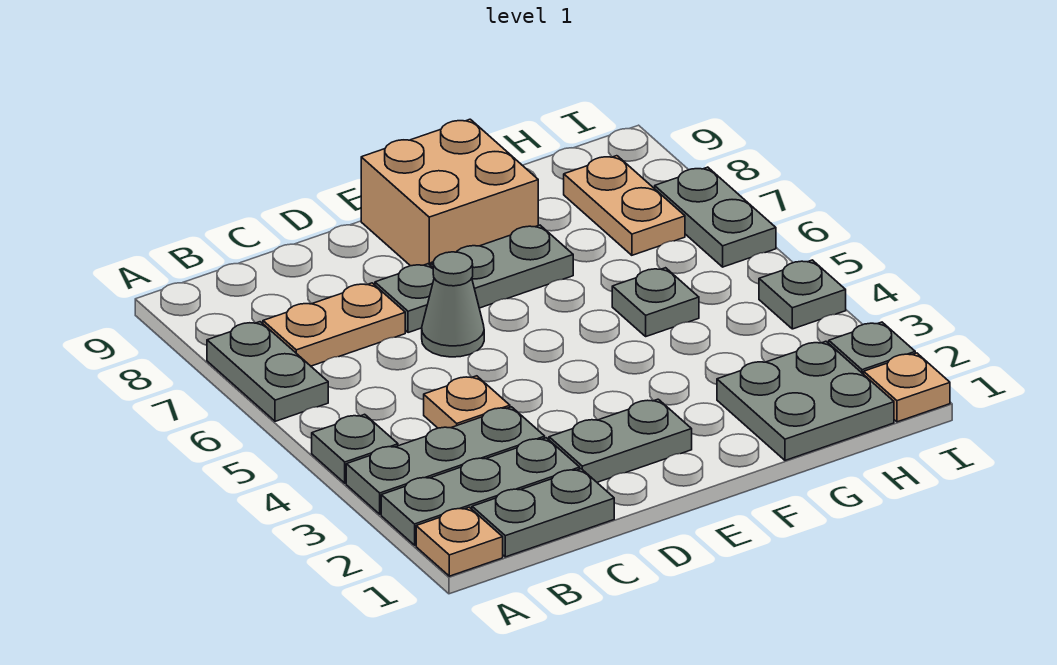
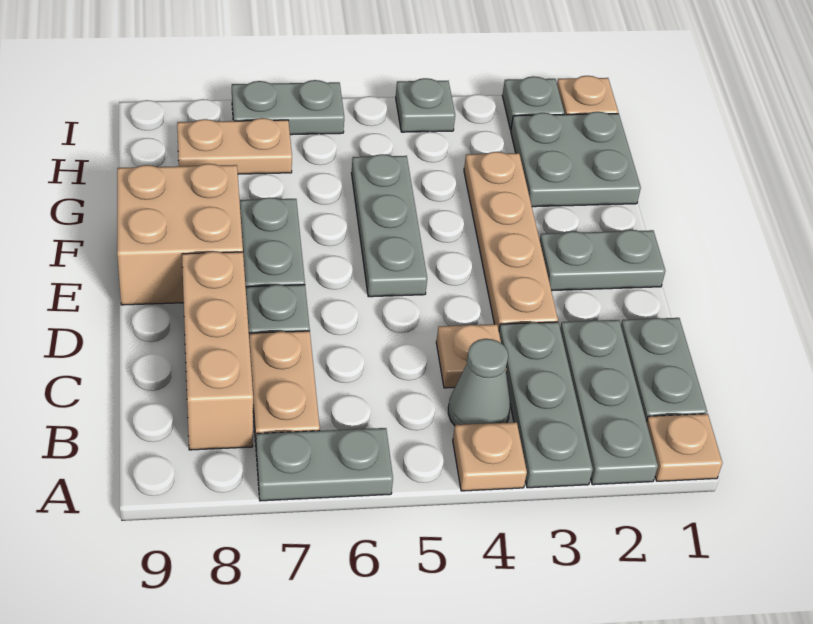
grey plate A4 level 1 -> tan plate A4 level 1
none -> tan brick B8:D8 level 1
grey plate D2:E2 level 1 -> grey plate E1:E2 level 1
none -> tan plate D3:G3 level 1
grey cone D6 level 1 -> grey cone B4 level 1
grey plate G5 level 1 -> grey plate E5:G5 level 1

